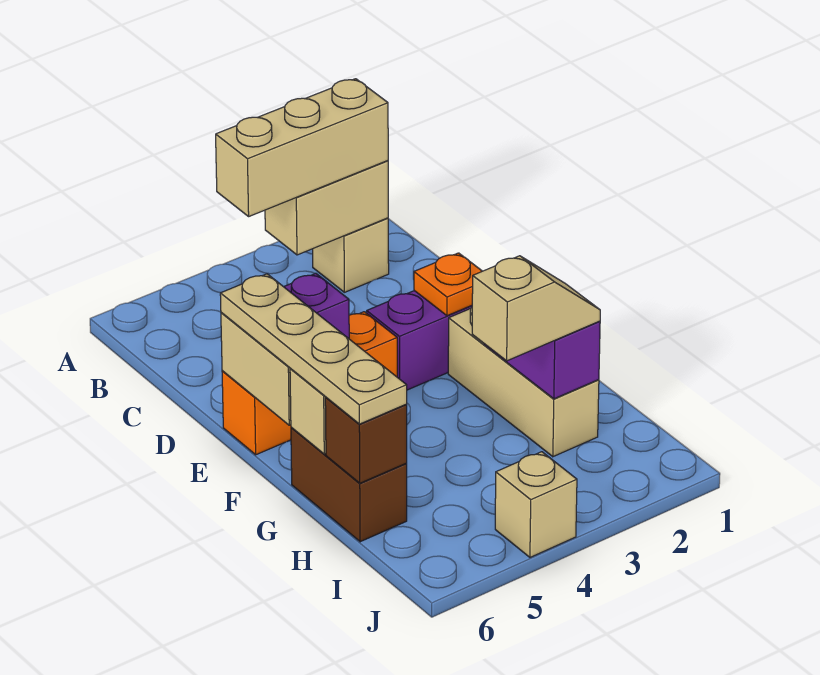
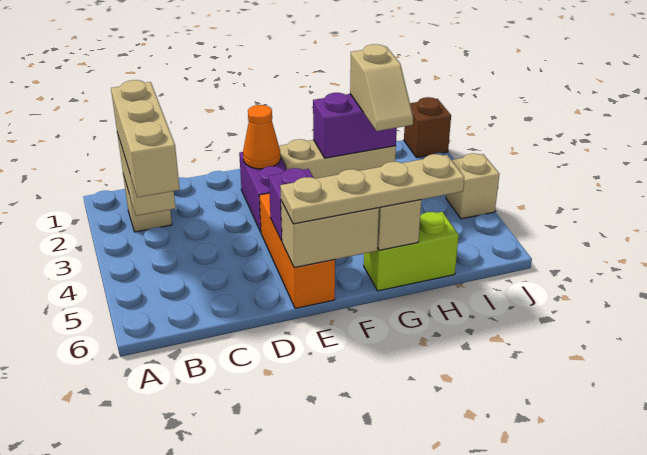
orange plate E2 level 2 -> orange cone E2 level 2
brown brick G6:H6 level 1 -> lime brick G6:H6 level 1
tan slope H2:H3 level 3 top 3 -> tan slope H2:H3 level 3 top 2
brown brick H6 level 2 -> brown brick J1 level 1

